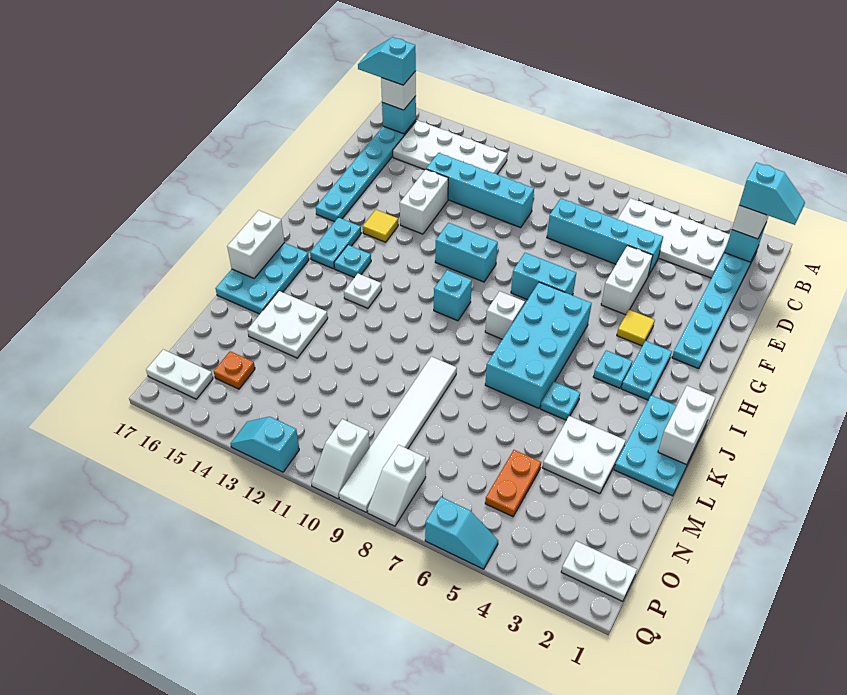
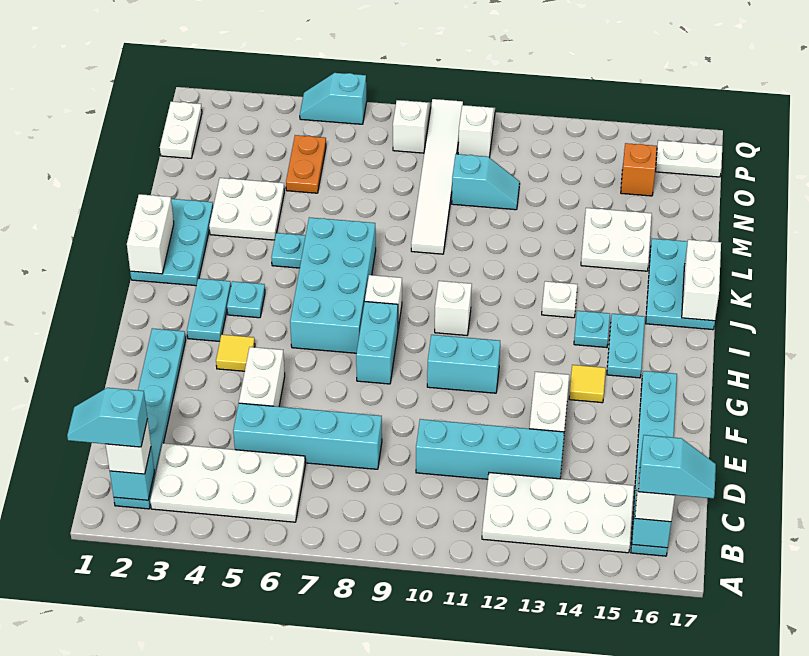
cyan brick G7:G8 level 1 -> cyan brick G8:H8 level 1
cyan brick I10 level 1 -> white brick I10 level 1
orange plate O15 level 1 -> orange brick O15 level 1
white plate P1:P2 level 1 -> white plate O1:P1 level 1
cyan slope Q12:Q13 level 1 top 12 -> cyan slope N10:N11 level 1 top 10

